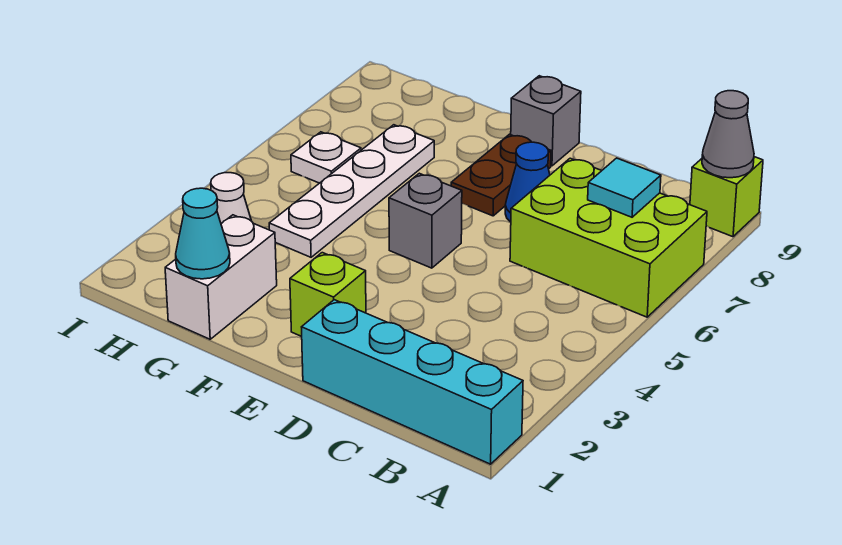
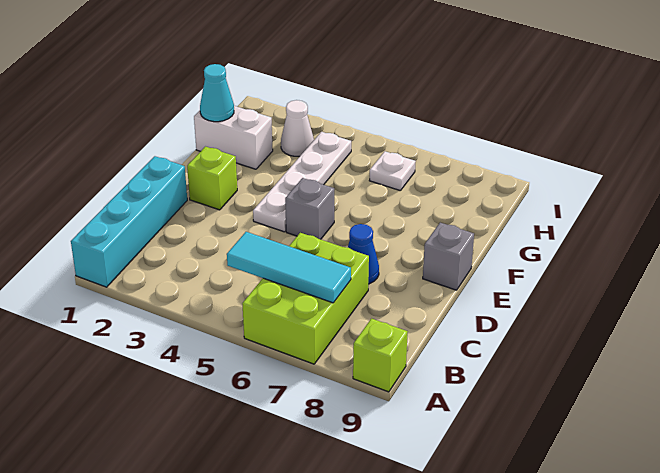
grey cone A9 level 2 -> none
cyan tile B7 level 2 -> cyan tile B5:B7 level 2
brown plate E7:E8 level 1 -> none
white plate G4:G7 level 1 -> white plate E4:H4 level 1

